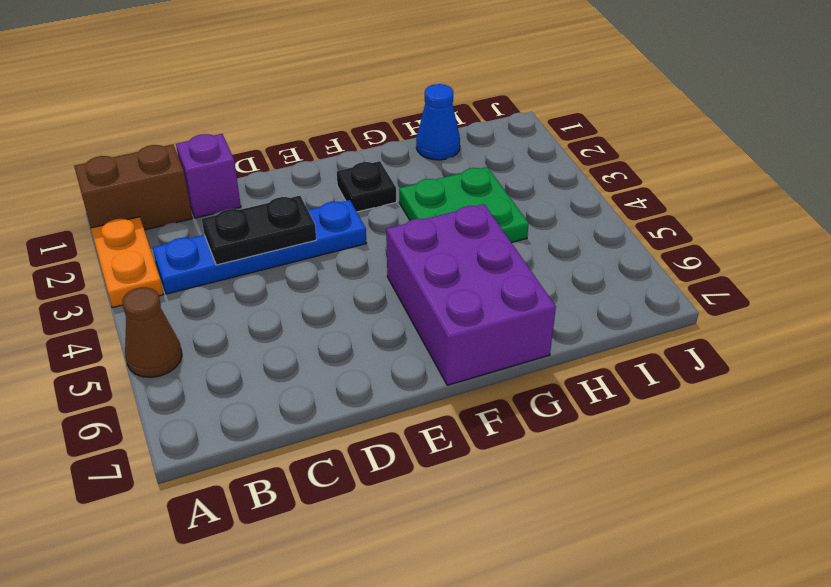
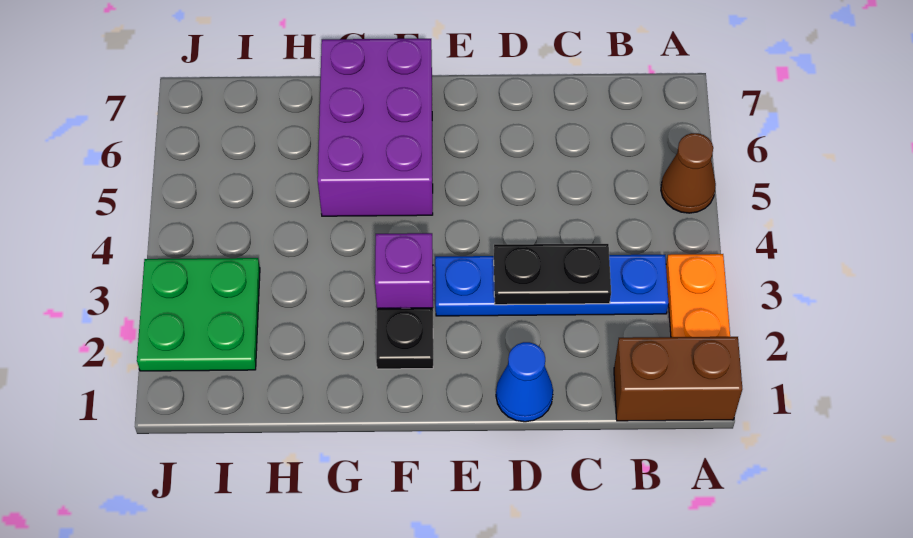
purple brick C1 level 1 -> purple brick F3 level 1
green plate G3:H4 level 1 -> green plate I2:J3 level 1
blue cone H1 level 1 -> blue cone D1 level 1

